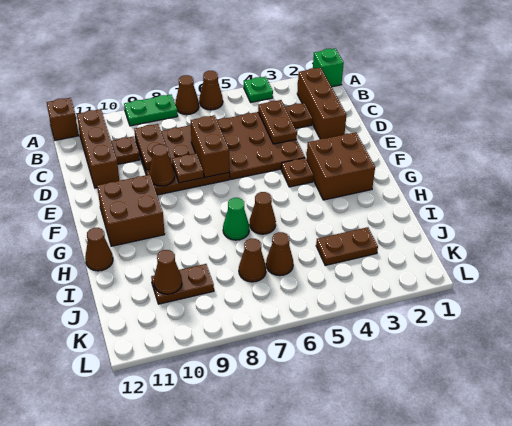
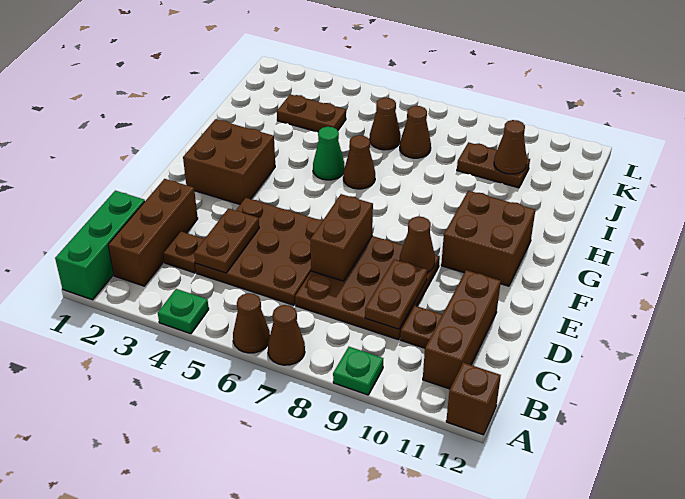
green brick A1 level 1 -> green brick A1:C1 level 1
green plate A8:A9 level 1 -> green plate A9 level 1
brown plate E8 level 2 -> none
brown plate F4 level 1 -> none
green cone H7 level 1 -> green cone H5 level 1
brown cone H12 level 1 -> none

